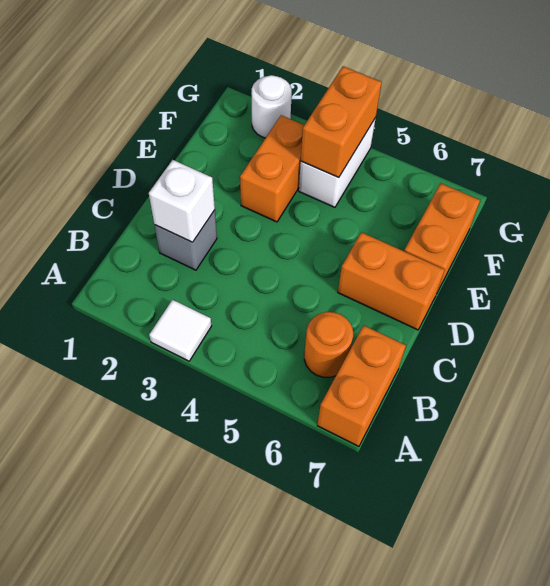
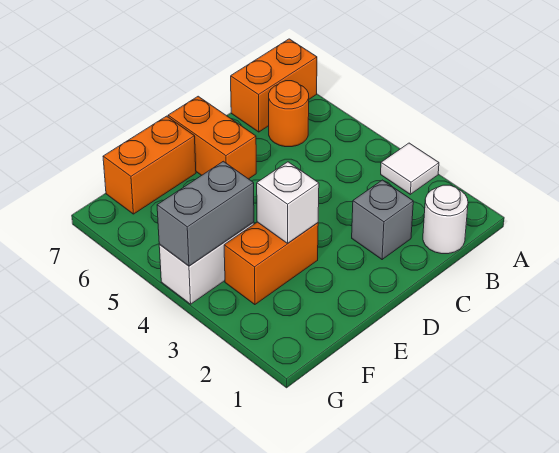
white brick C2 level 2 -> white brick E3 level 2
orange brick F4:G4 level 2 -> grey brick F4:G4 level 2
white round brick G2 level 1 -> white round brick B1 level 1

